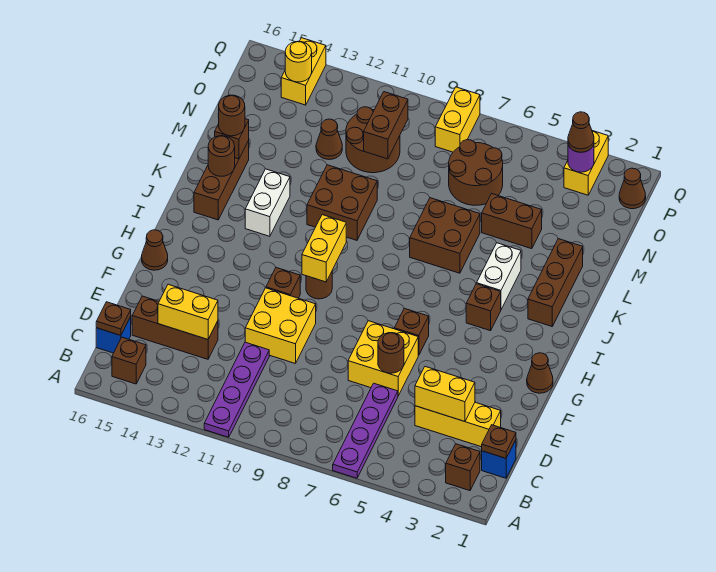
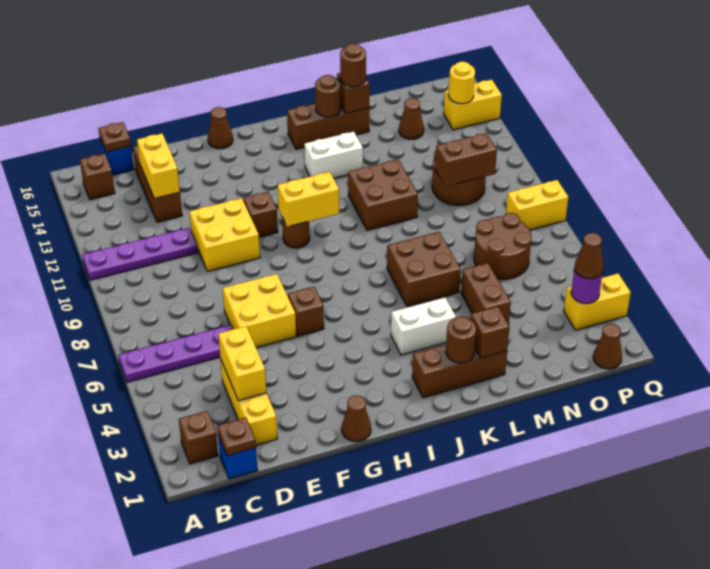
brown round brick E6 level 2 -> brown round brick K2 level 2
brown brick I4 level 1 -> brown brick L2 level 2
brown cone N12 level 1 -> brown cone N14 level 1

